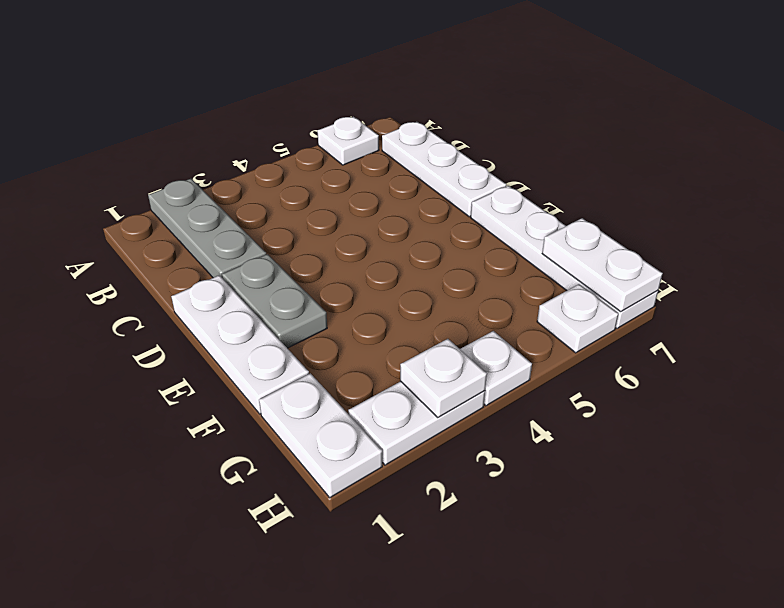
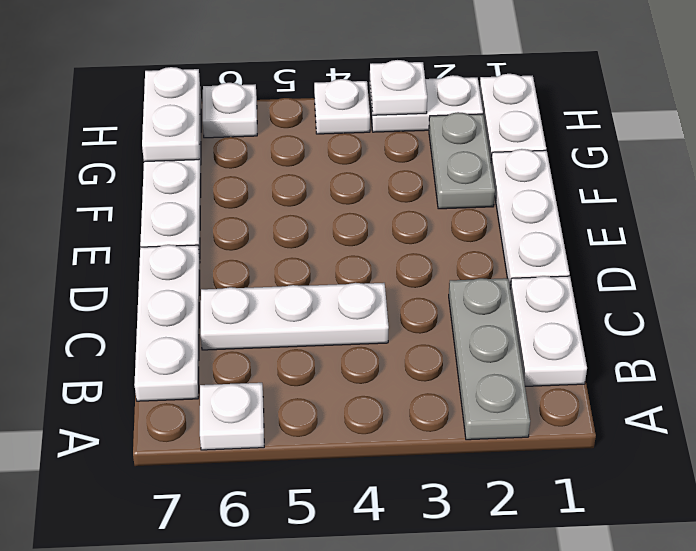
none -> white plate B1:C1 level 1
none -> white plate C4:C6 level 1
grey plate D2:E2 level 1 -> grey plate F2:G2 level 1

